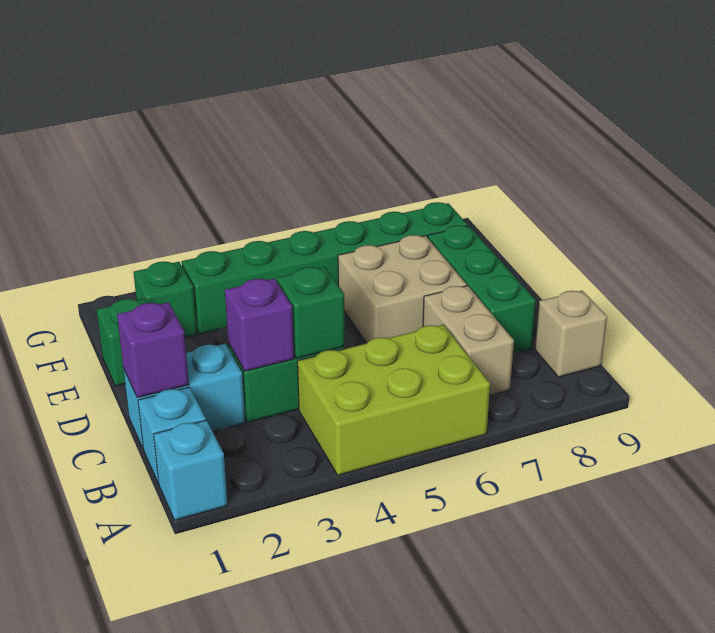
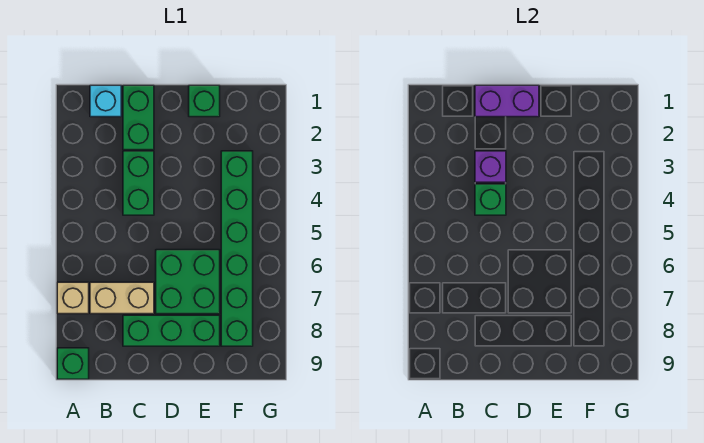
cyan brick A1 level 1 -> none
lime brick A4:B6 level 1 -> none
tan brick B9 level 1 -> tan brick A7 level 1
cyan brick C1:C2 level 1 -> green brick C1:C2 level 1
purple brick C1 level 2 -> purple brick C1:D1 level 2
tan brick D6:E7 level 1 -> green brick D6:E7 level 1
green brick F2 level 1 -> green brick A9 level 1

